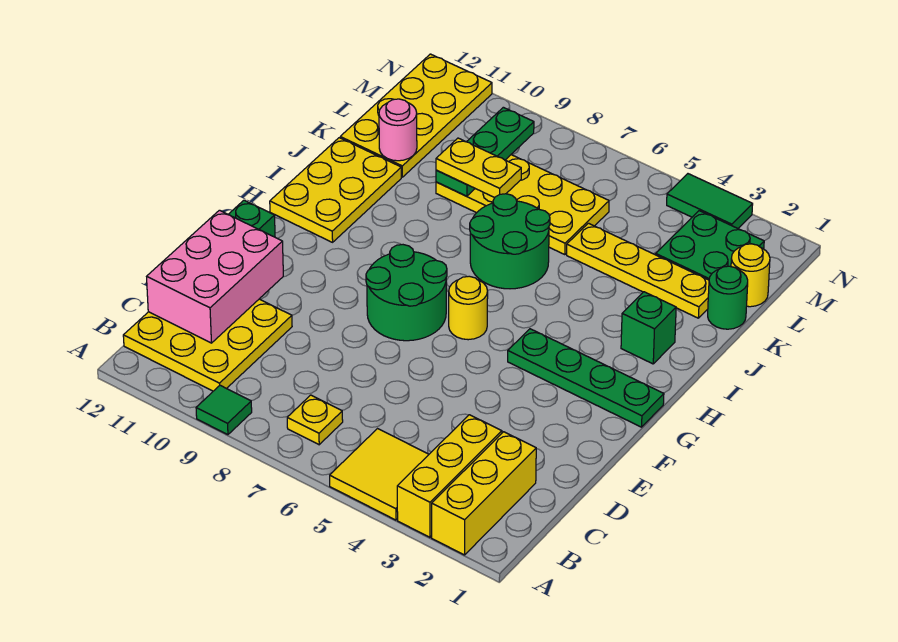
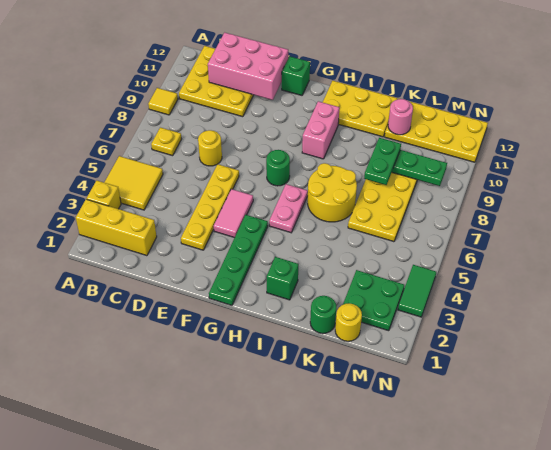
yellow brick A3:C3 level 1 -> yellow brick A3 level 1
green tile A9 level 1 -> yellow tile A9 level 1
none -> pink tile F4:F5 level 1
green round brick F7:G8 level 1 -> green round brick G7 level 1
yellow round brick G6 level 1 -> yellow round brick D7 level 1
none -> pink plate H5:H6 level 1
none -> pink brick H9:H10 level 1
green round brick I6:J7 level 1 -> yellow round brick I6:J7 level 1
yellow plate K2:K5 level 1 -> yellow plate E3:E6 level 1
yellow plate K8:K9 level 3 -> green plate K8:K9 level 3

